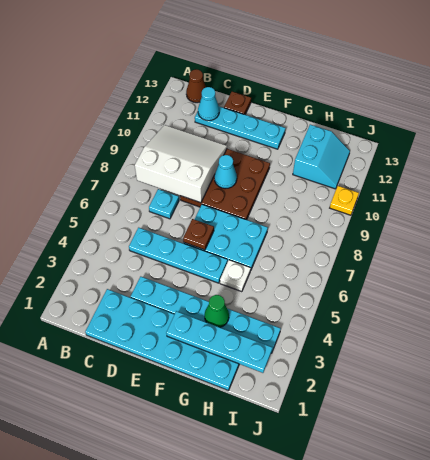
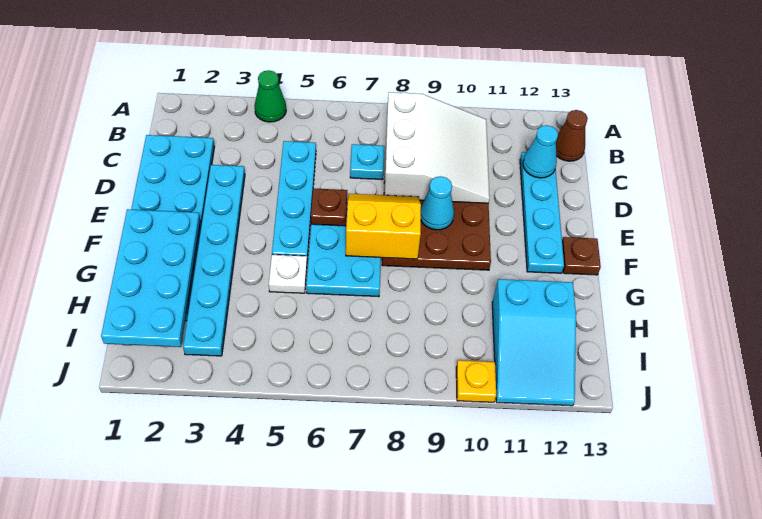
brown plate D13 level 1 -> brown plate F13 level 1
none -> yellow slope E7:F8 level 2 top F
cyan plate F2:I2 level 2 -> cyan plate F1:I2 level 2
green cone G3 level 2 -> green cone A4 level 1
cyan slope H11:I12 level 1 top H -> cyan slope H11:J12 level 1 top H

